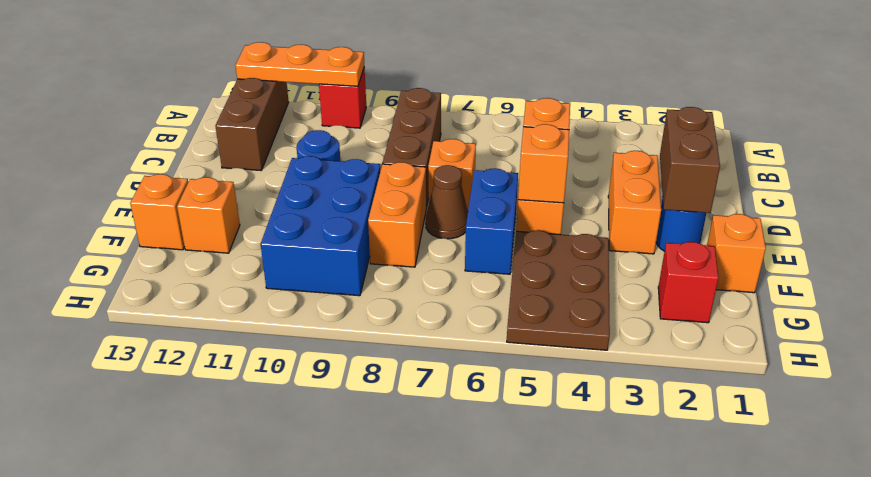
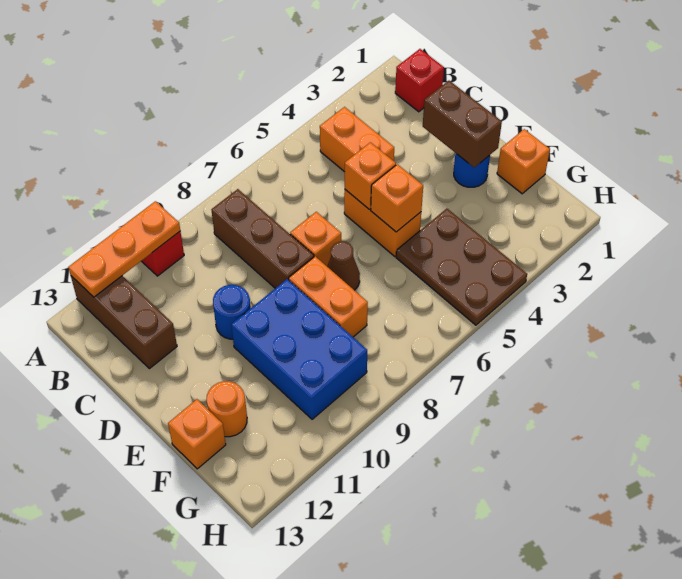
orange brick D3:E3 level 1 -> orange brick B4:C4 level 1
blue brick E6:F6 level 1 -> none
orange brick F12 level 1 -> orange round brick F12 level 1
red brick G2 level 1 -> red brick B1 level 1

